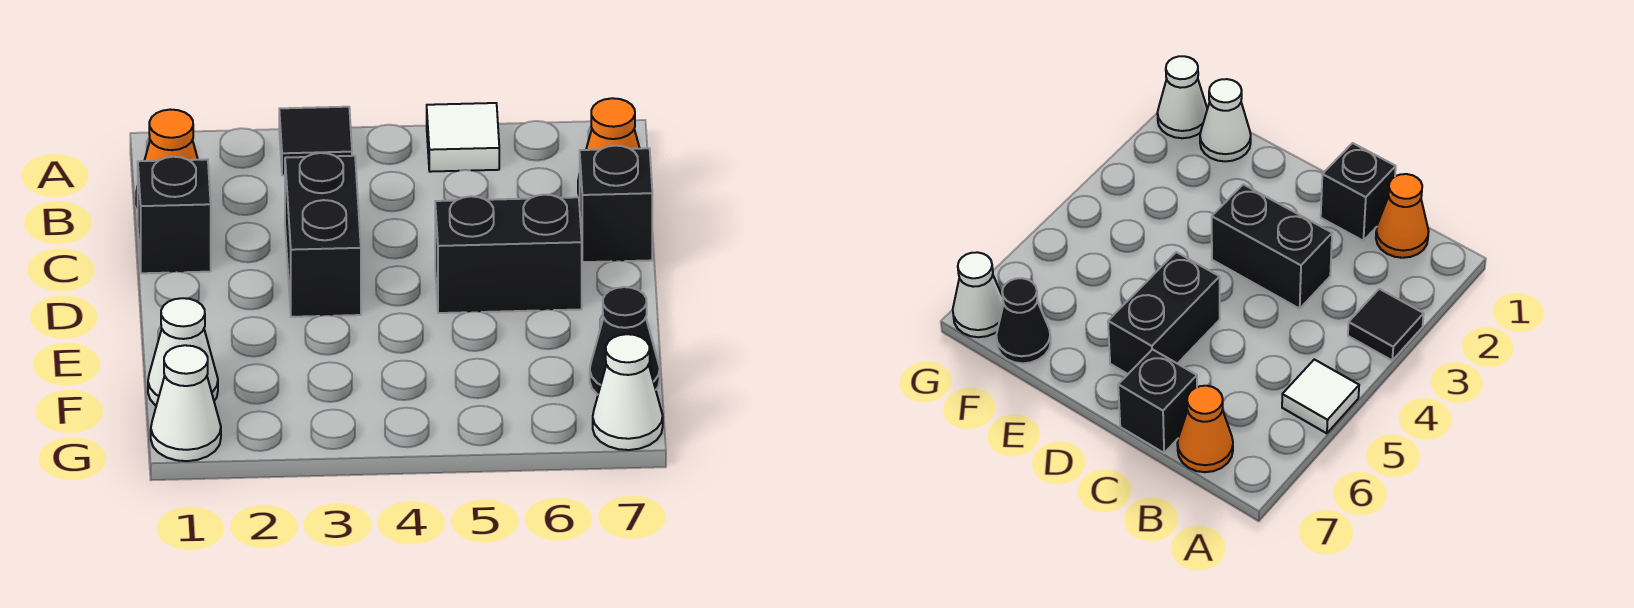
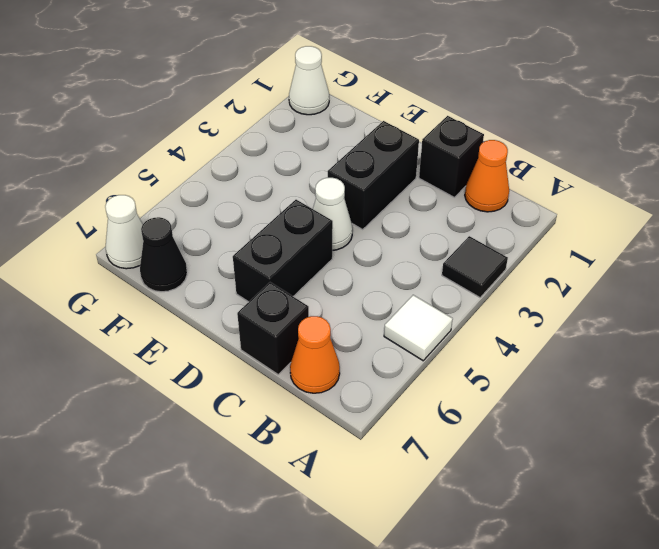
black brick C3:D3 level 1 -> black brick D2:D3 level 1
white cone F1 level 1 -> white cone D4 level 1

